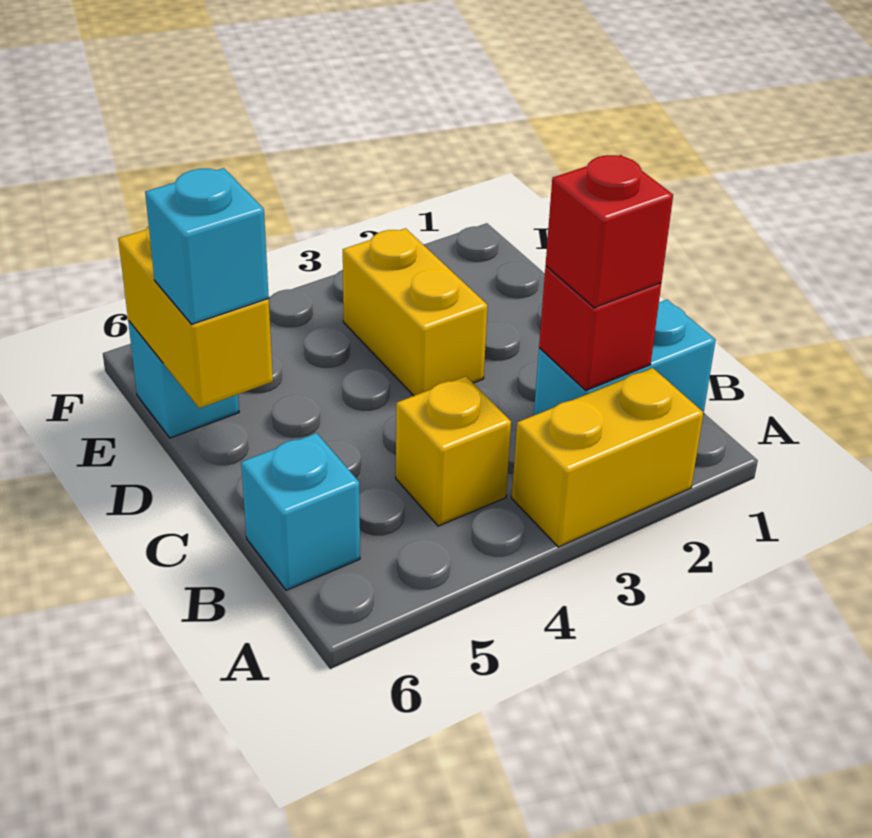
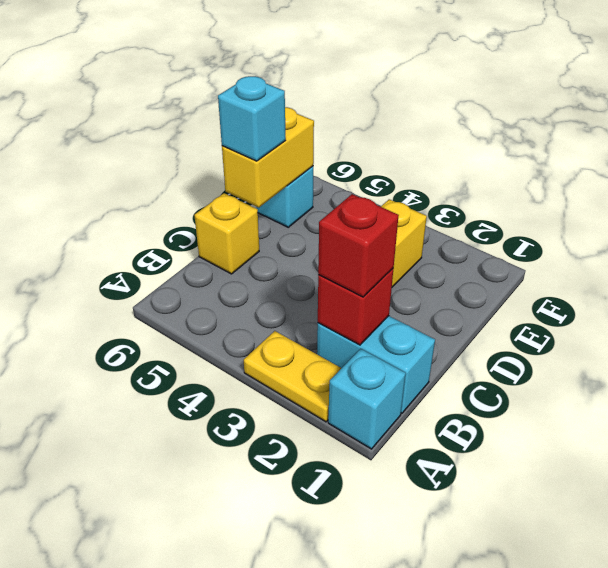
yellow brick A2:A3 level 1 -> yellow plate A2:A3 level 1
yellow brick B4 level 1 -> yellow brick C6 level 1
cyan brick B6 level 1 -> cyan brick A1 level 1

